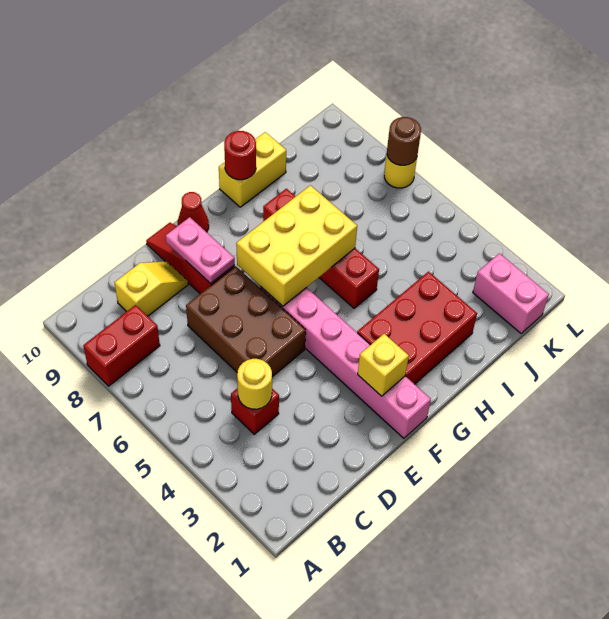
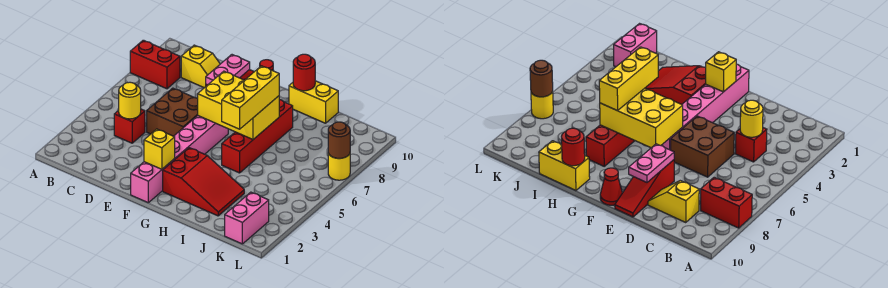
brown brick D5:E7 level 1 -> brown brick D5:E6 level 1
red brick G2:I3 level 1 -> red slope G2:I3 level 1 top G
none -> yellow brick H5:H7 level 3

